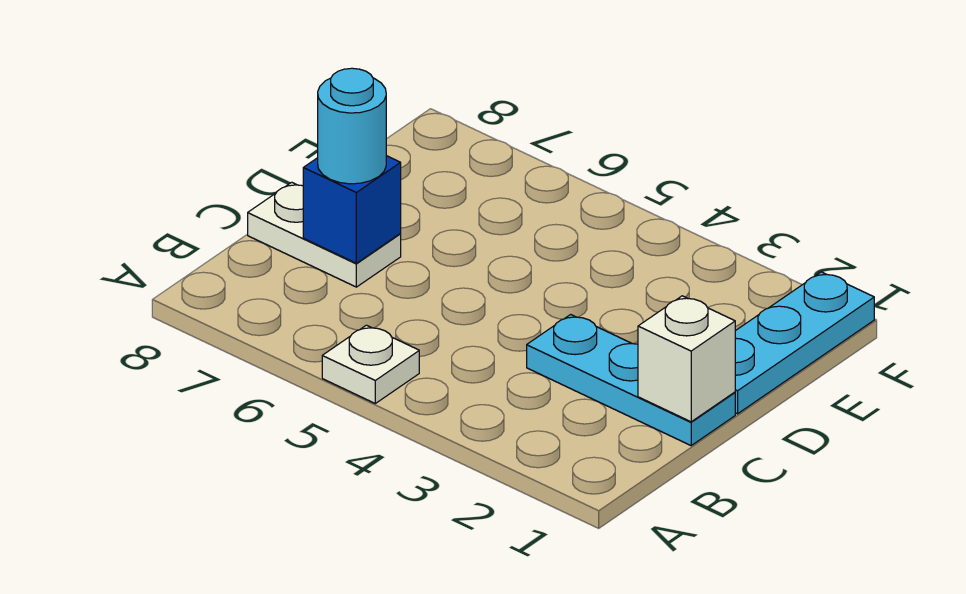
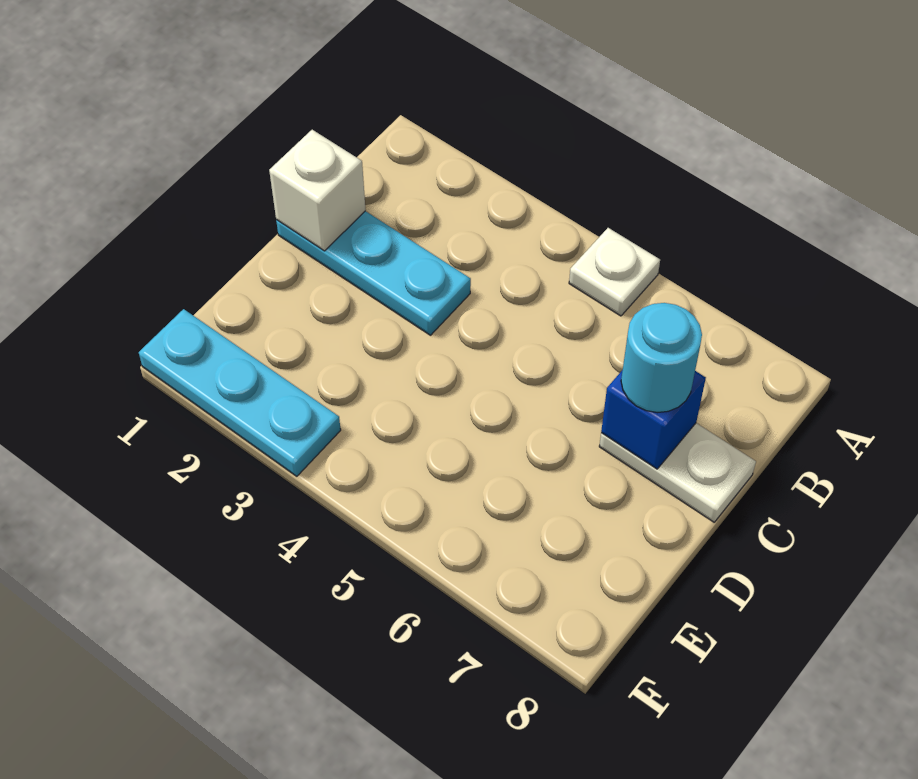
cyan plate D1:F1 level 1 -> cyan plate F1:F3 level 1

